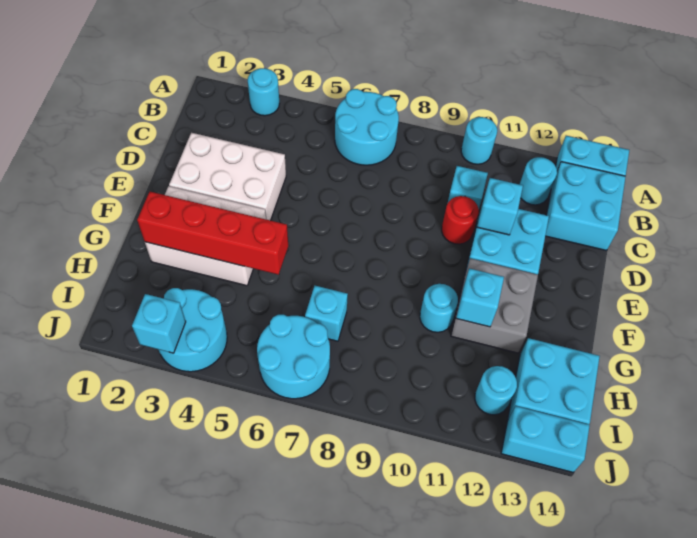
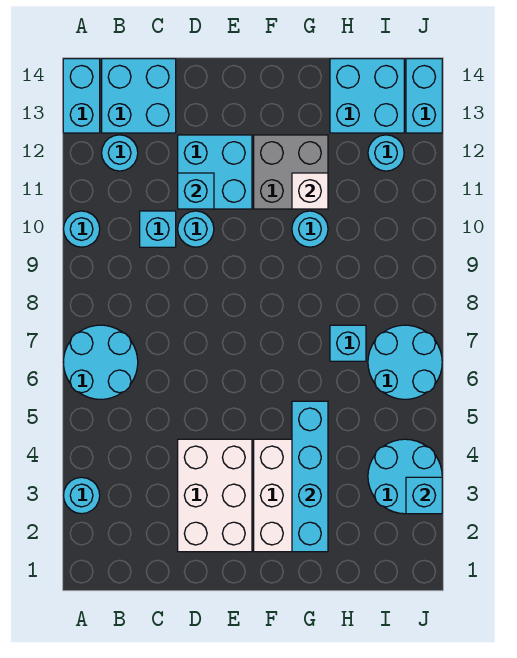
red round brick D10 level 1 -> cyan round brick D10 level 1
red brick G2:G5 level 2 -> cyan brick G2:G5 level 2
cyan brick G11 level 2 -> white brick G11 level 2

